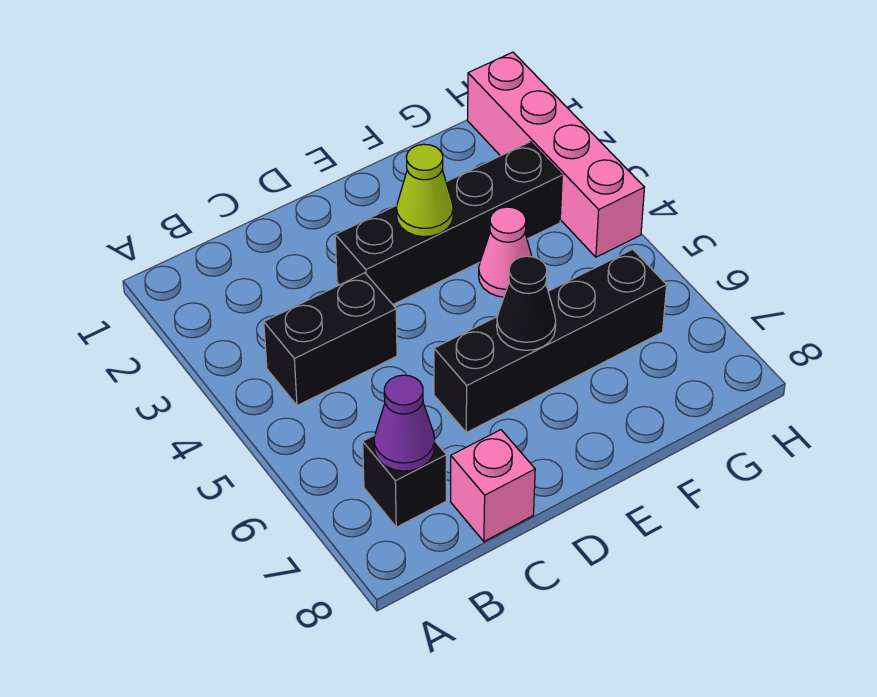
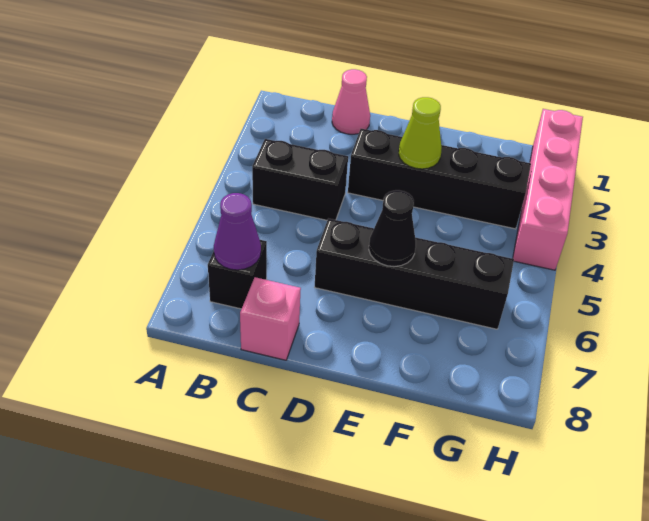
pink cone F4 level 1 -> pink cone C1 level 1

